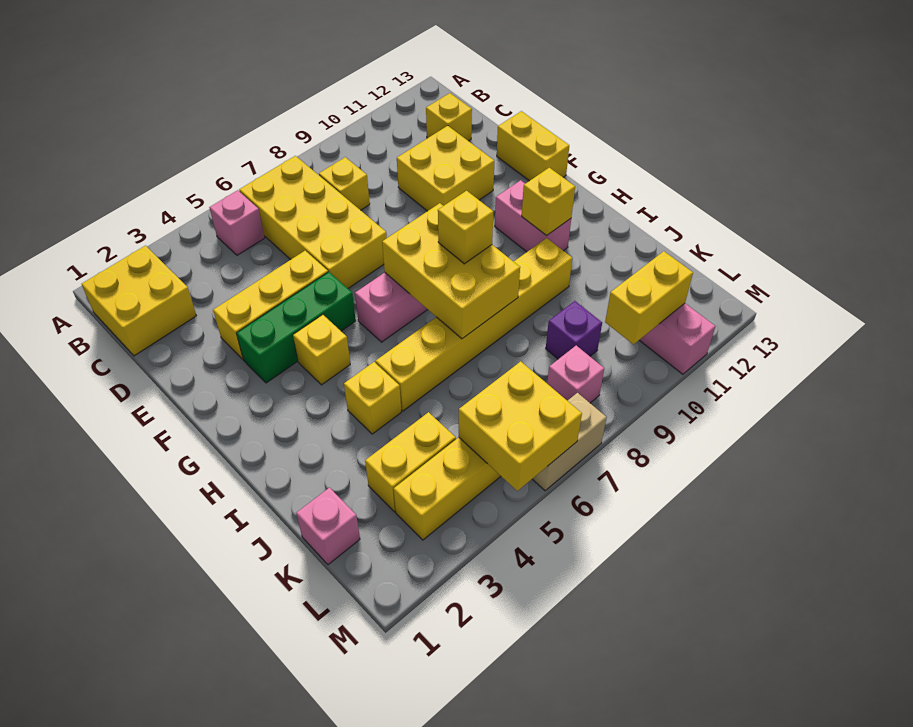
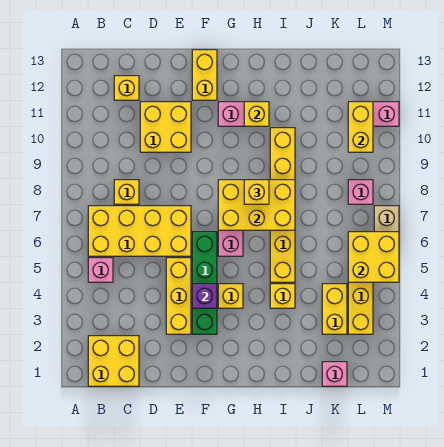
yellow brick E13:F13 level 1 -> yellow brick F12:F13 level 1
green brick F3:F5 level 1 -> green brick F3:F6 level 1
purple brick K9 level 1 -> purple brick F4 level 2

